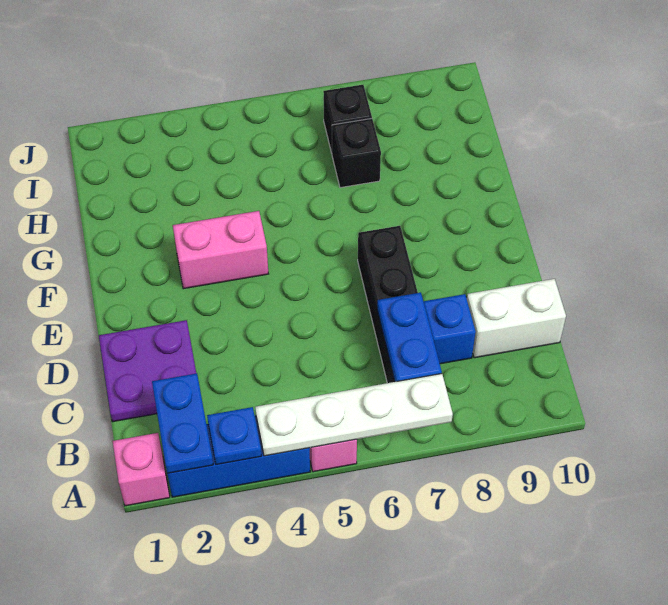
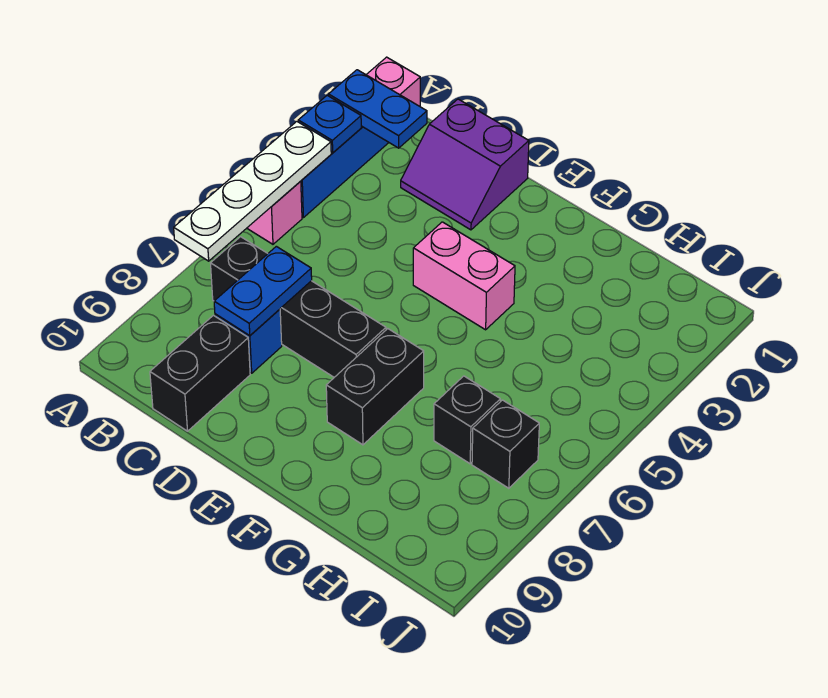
blue plate B7:C7 level 2 -> blue plate C7:C8 level 2
purple plate C1:D2 level 1 -> purple slope C1:D2 level 1 top 1
white brick C9:C10 level 1 -> black brick C9:C10 level 1
pink brick F3:F4 level 1 -> pink brick E4:F4 level 1
none -> black brick F7:F8 level 1

